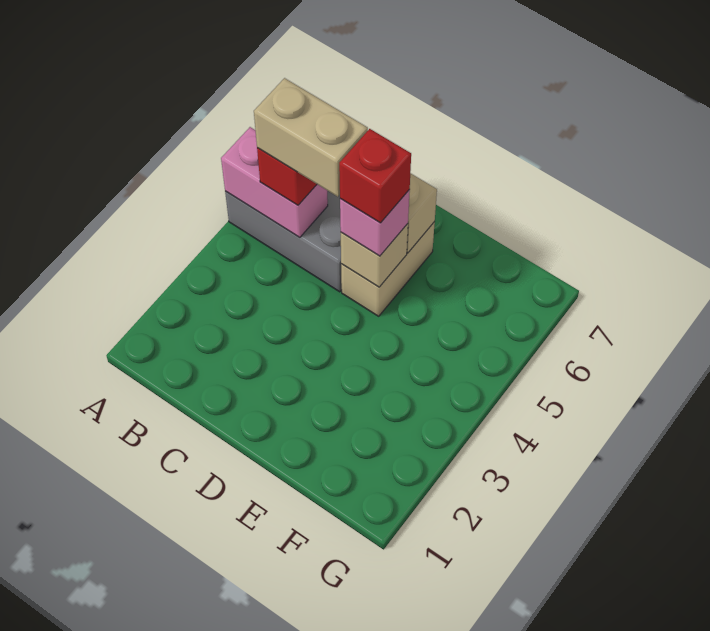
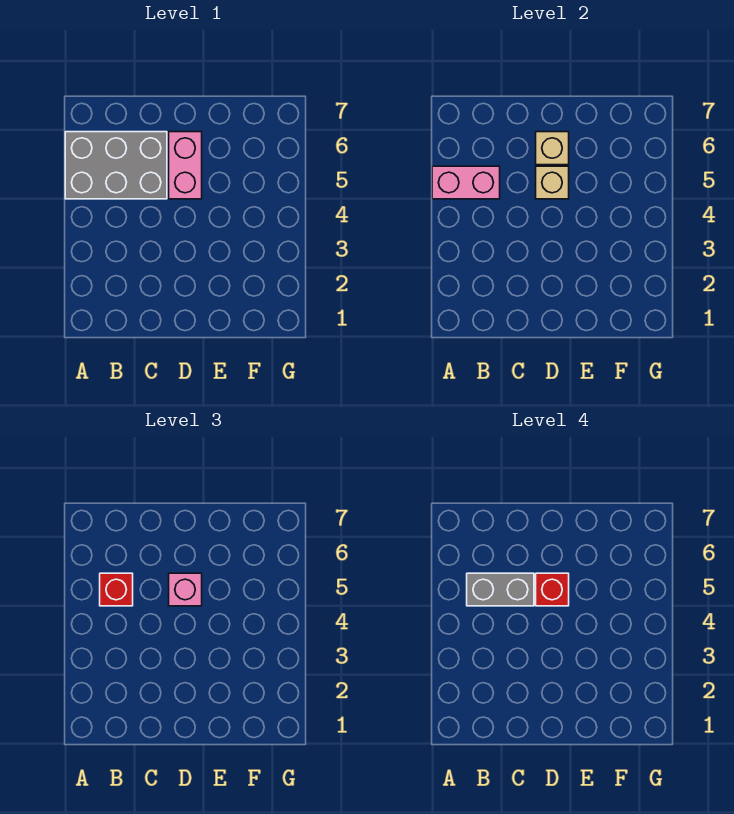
tan brick B5:C5 level 4 -> grey brick B5:C5 level 4
tan brick D5:D6 level 1 -> pink brick D5:D6 level 1

